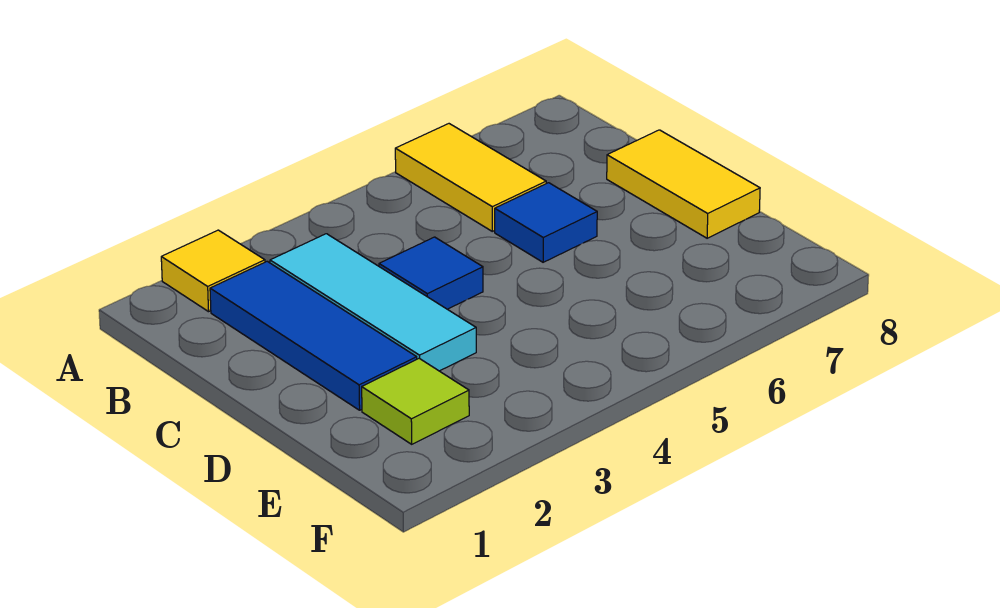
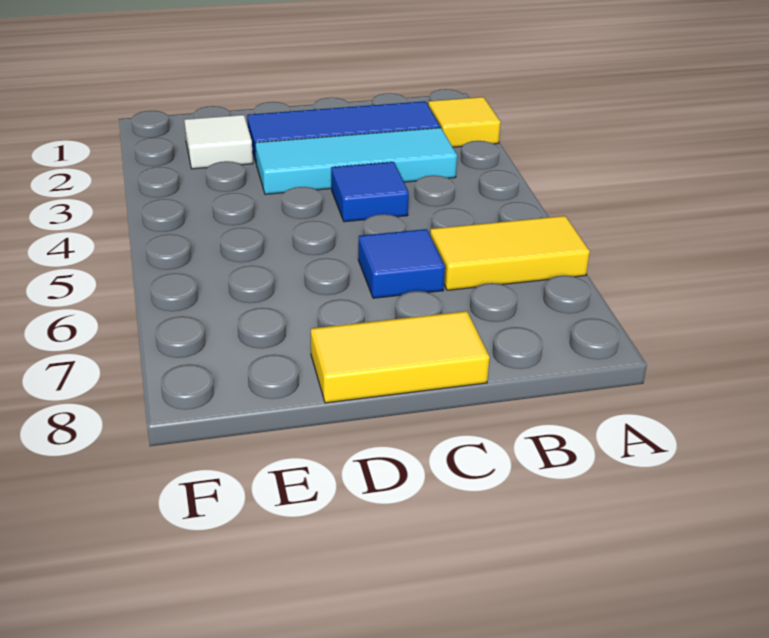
lime tile E2 level 1 -> white tile E2 level 1

